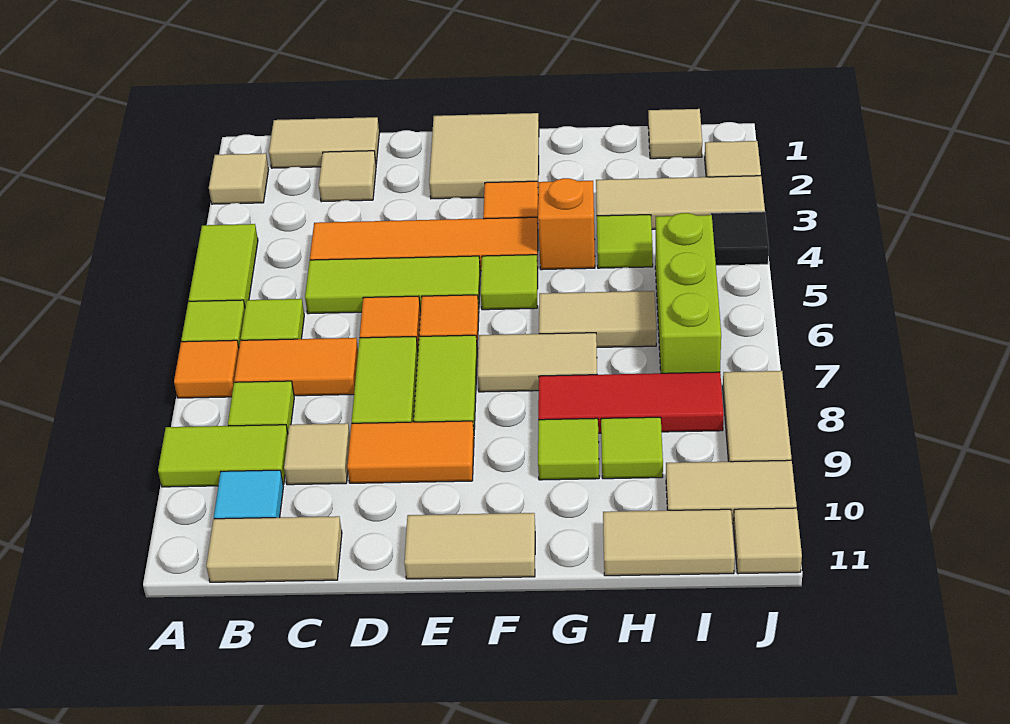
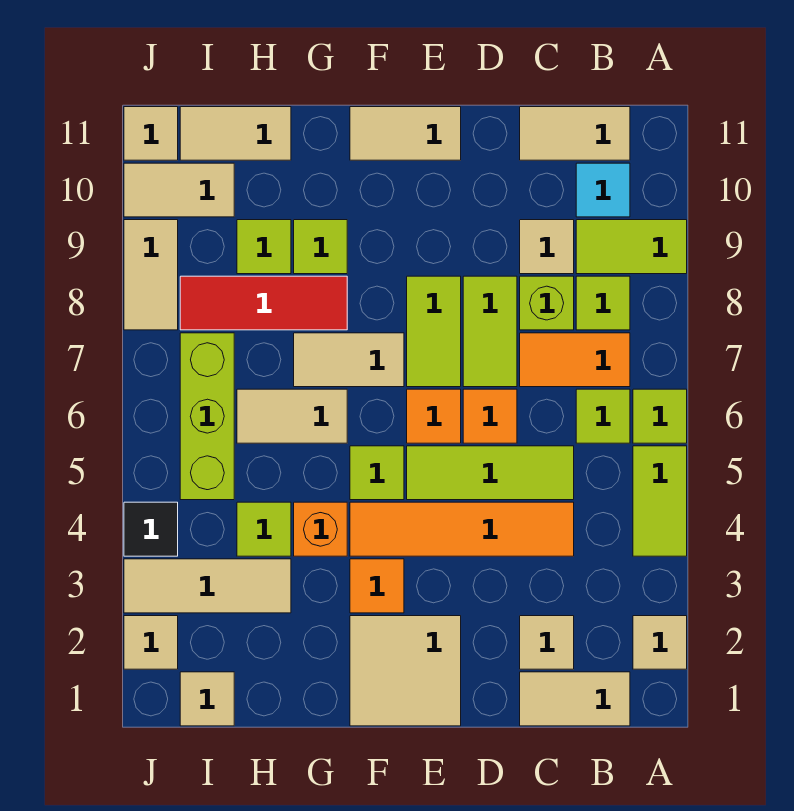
orange tile A7 level 1 -> none
none -> lime brick C8 level 1
orange tile D9:E9 level 1 -> none

